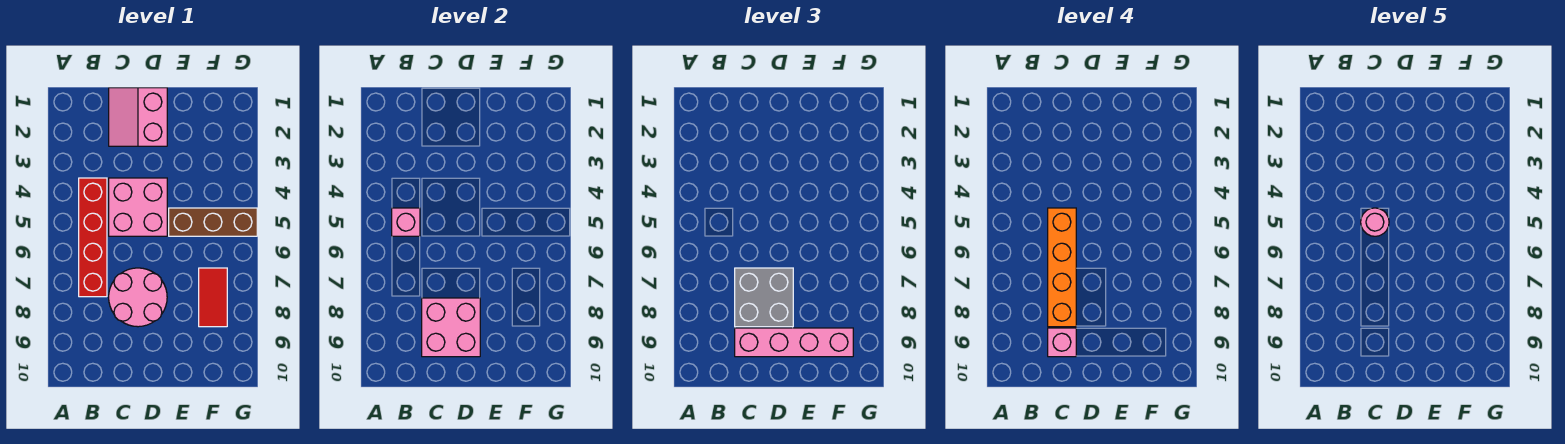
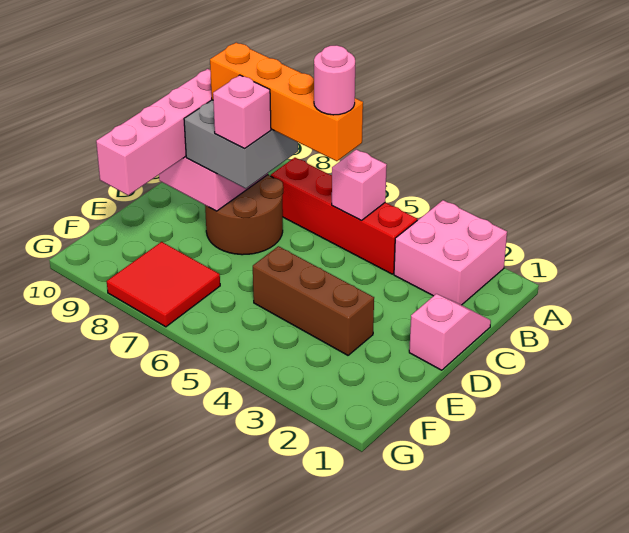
pink slope C1:D2 level 1 top D -> pink slope C1:D1 level 1 top D
pink brick C4:D5 level 1 -> pink brick A2:B3 level 1
pink round brick C7:D8 level 1 -> brown round brick C7:D8 level 1
pink brick C9 level 4 -> pink brick D7 level 4
brown brick E5:G5 level 1 -> brown brick E3:E5 level 1
red tile F7:F8 level 1 -> red tile F7:G8 level 1

